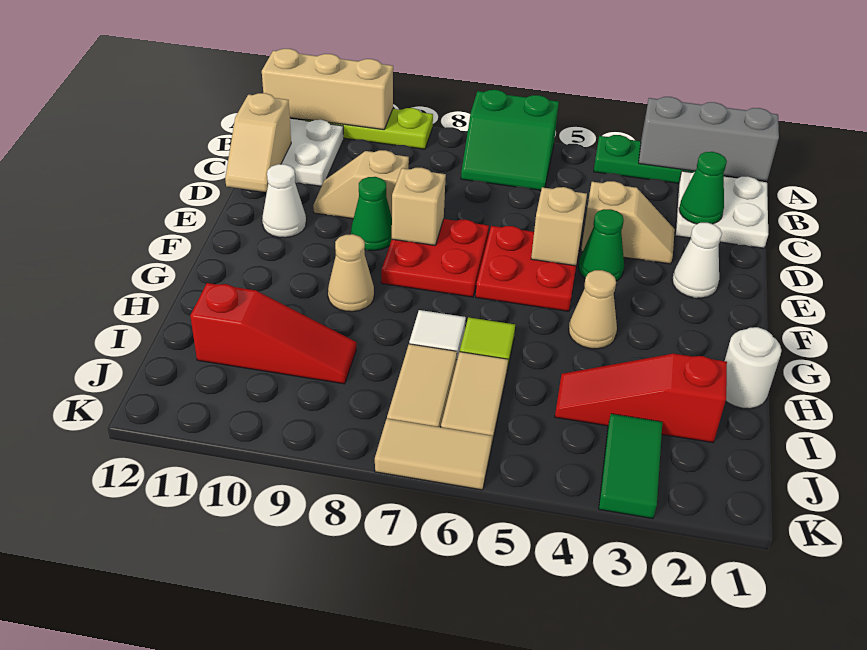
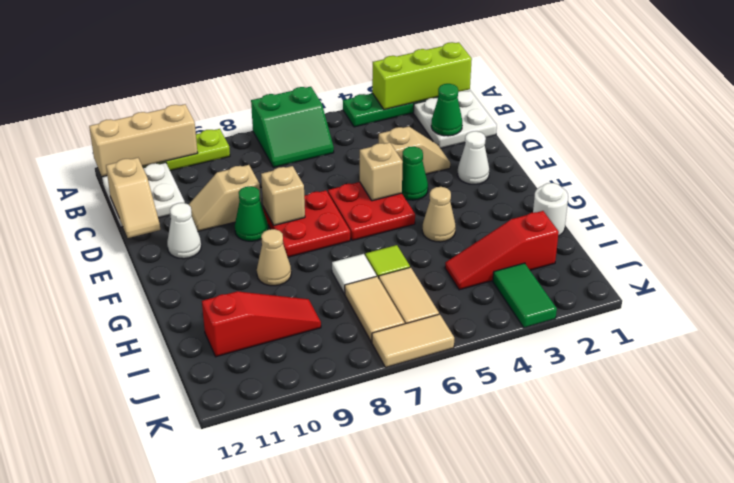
grey brick A1:A3 level 2 -> lime brick A1:A3 level 2

